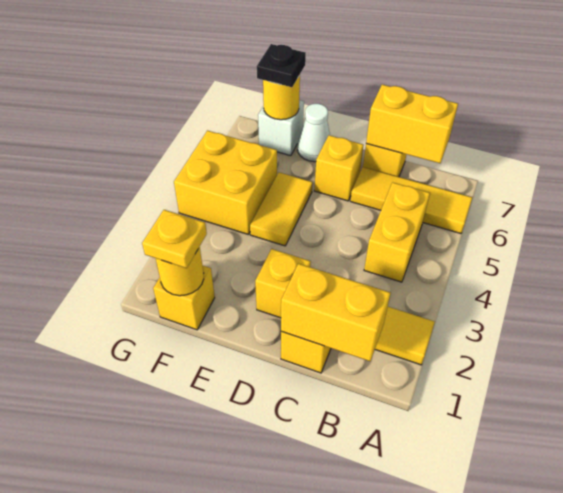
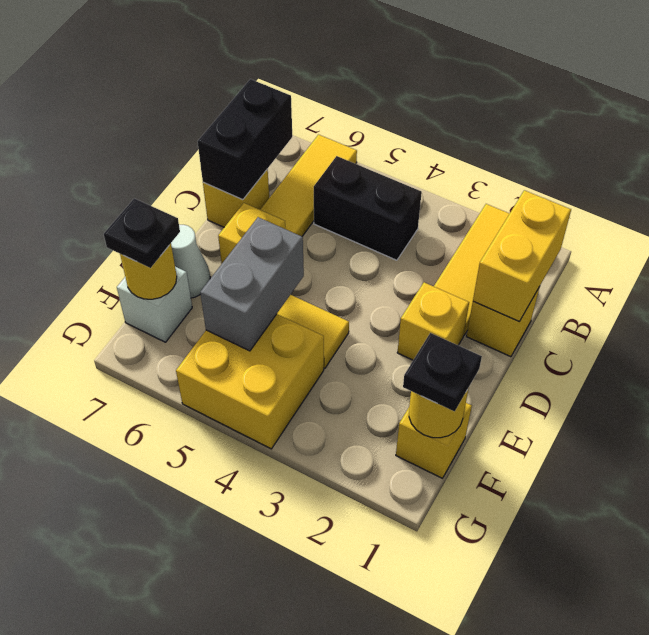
yellow brick B4:B5 level 1 -> black brick B4:B5 level 1
yellow brick B7:C7 level 2 -> black brick B7:C7 level 2
none -> grey brick E5:F5 level 2
yellow plate F1 level 3 -> black plate F1 level 3

